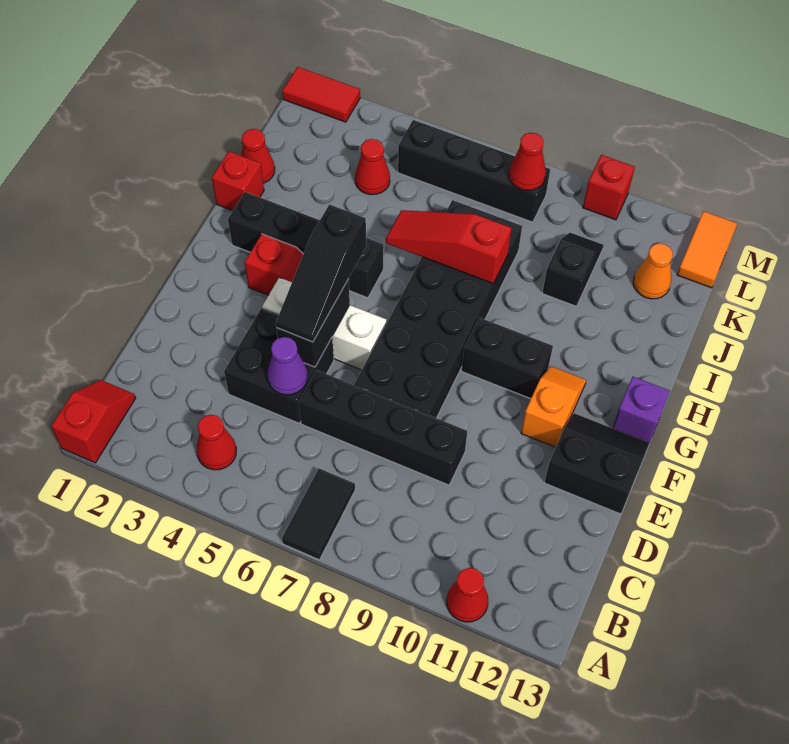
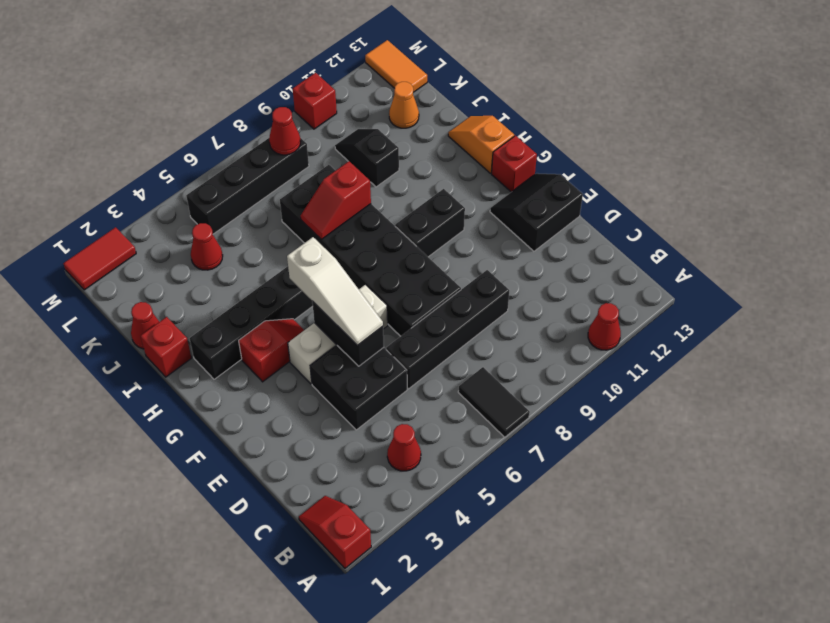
purple cone D5 level 2 -> none
black slope E5:G5 level 3 top G -> white slope E5:G5 level 3 top G
orange slope F11:G11 level 1 top F -> orange slope H13:I13 level 1 top H
purple brick G13 level 1 -> red brick G13 level 1
red slope I6:I8 level 2 top 8 -> red slope I7:I8 level 2 top 8

